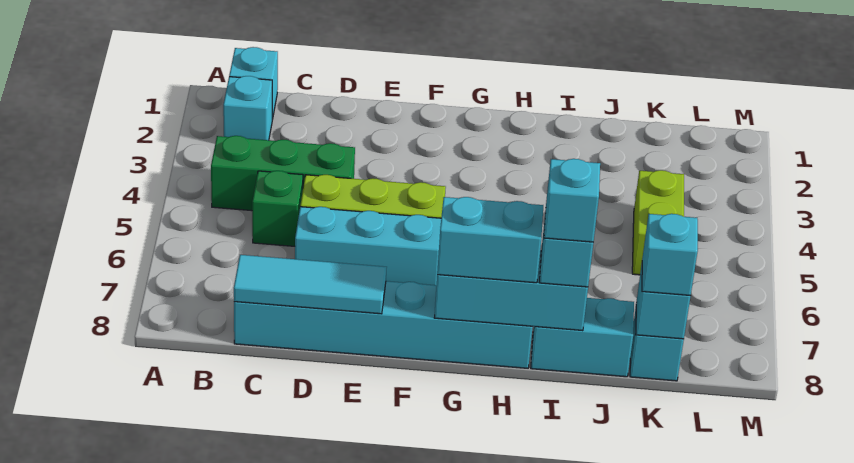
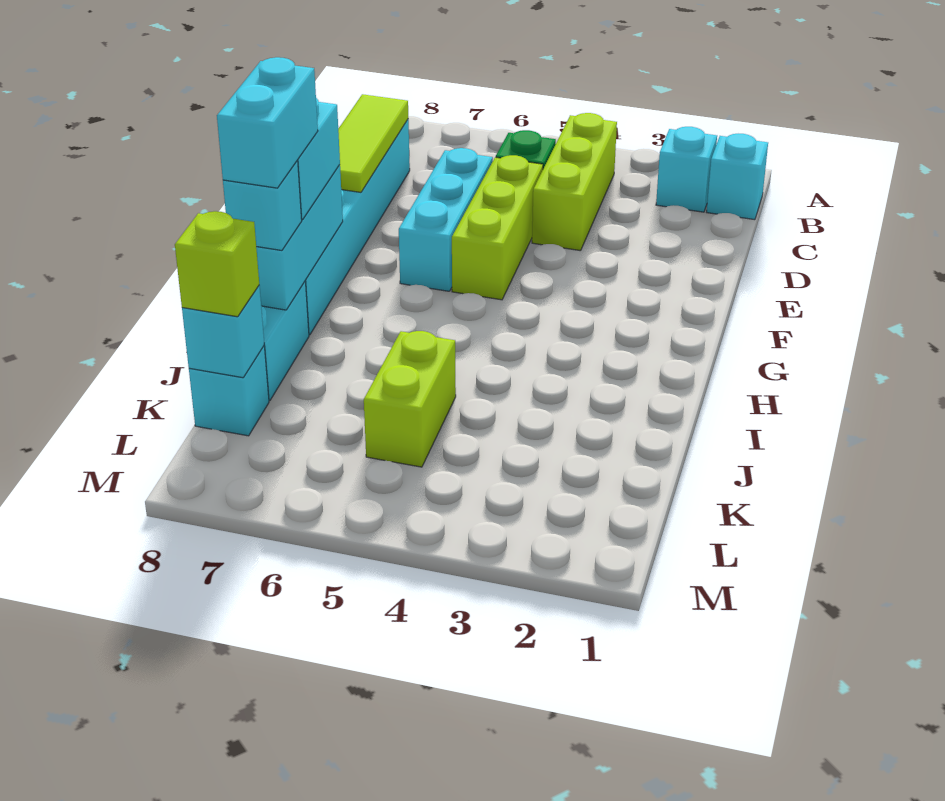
green brick B4:D4 level 1 -> lime brick B4:D4 level 1
cyan tile C8:E8 level 2 -> lime tile C8:E8 level 2
cyan brick I8 level 4 -> cyan brick H8:I8 level 4
lime brick K4:K5 level 1 -> lime brick J5:K5 level 1
cyan brick K8 level 3 -> lime brick K8 level 3

